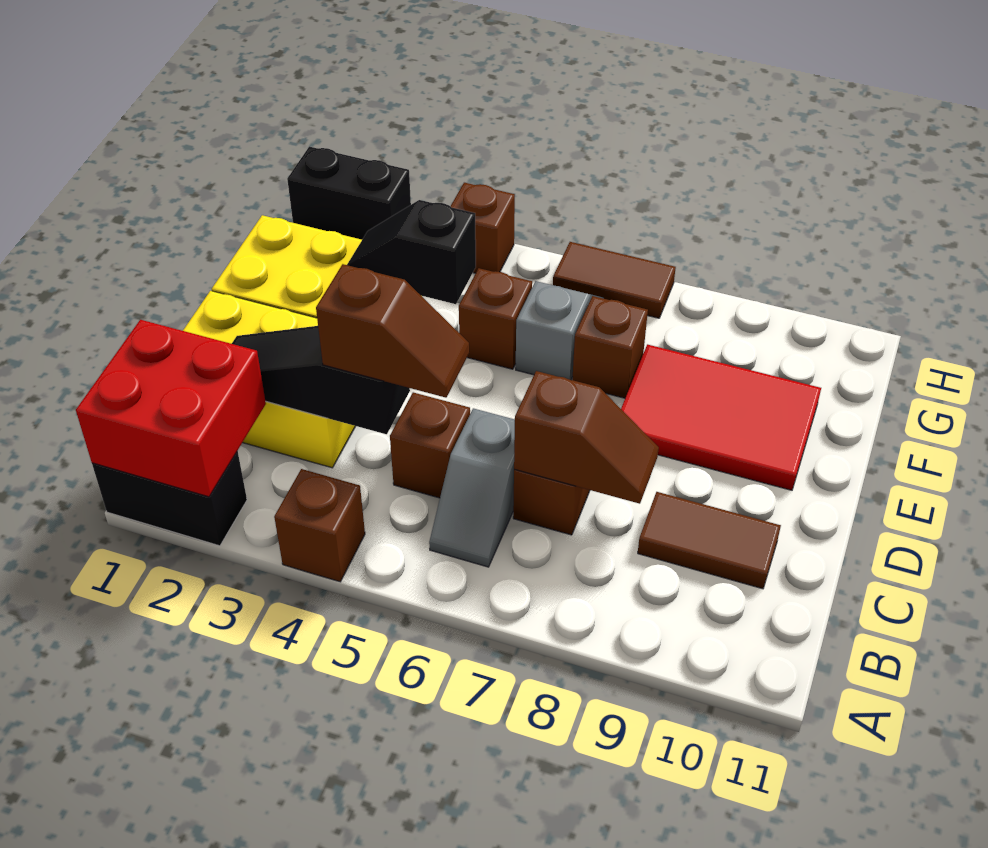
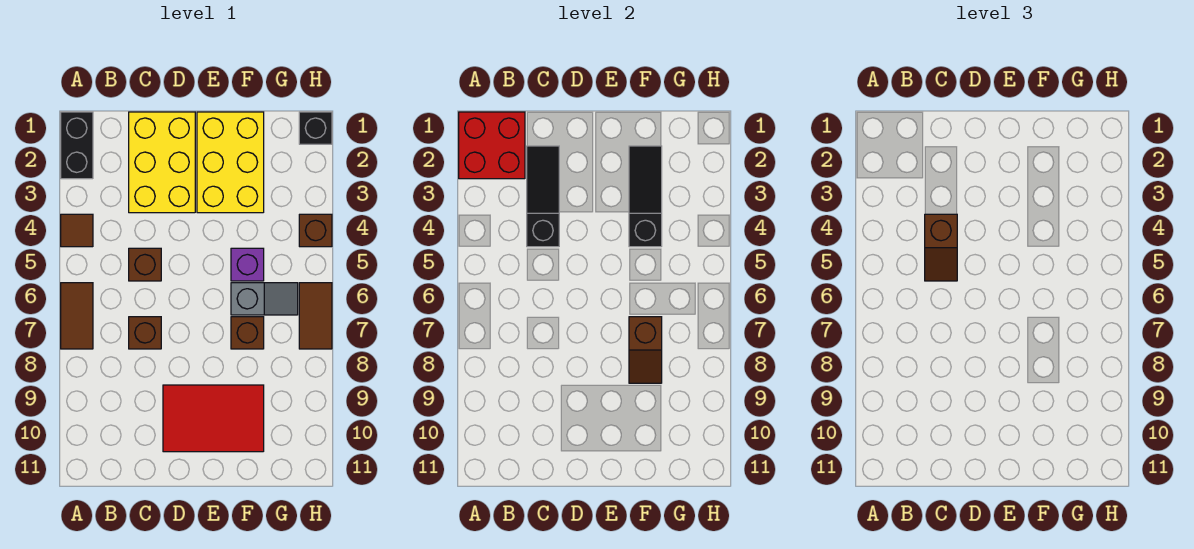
brown brick A4 level 1 -> brown tile A4 level 1
grey slope B6:C6 level 1 top C -> none
brown slope C7:C8 level 2 top 7 -> brown slope F7:F8 level 2 top 7
brown tile C9:C10 level 1 -> brown tile A6:A7 level 1
red tile E8:F10 level 1 -> red tile D9:F10 level 1
black slope F3:F4 level 2 top 4 -> black slope F2:F4 level 2 top 4
brown brick F5 level 1 -> purple brick F5 level 1
black brick H1:H2 level 1 -> black brick H1 level 1

